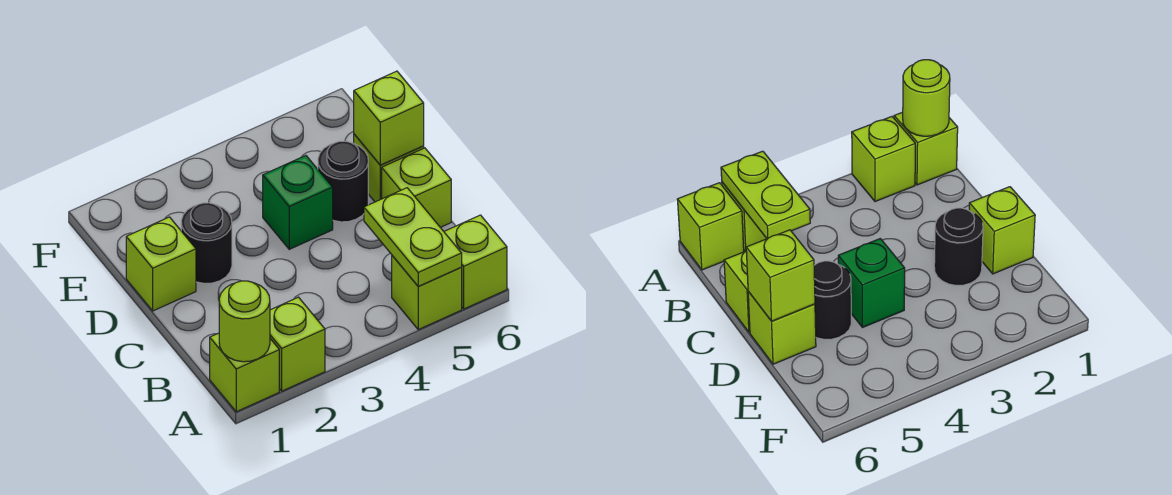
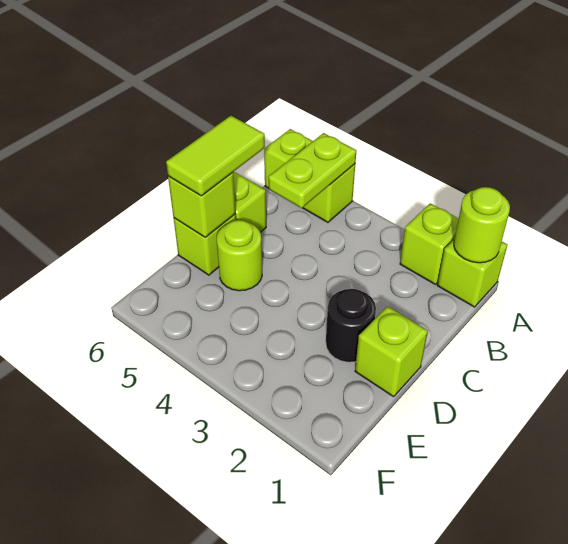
none -> lime tile C6:D6 level 3
green brick D4 level 1 -> none
black round brick D5 level 1 -> lime round brick D5 level 1

